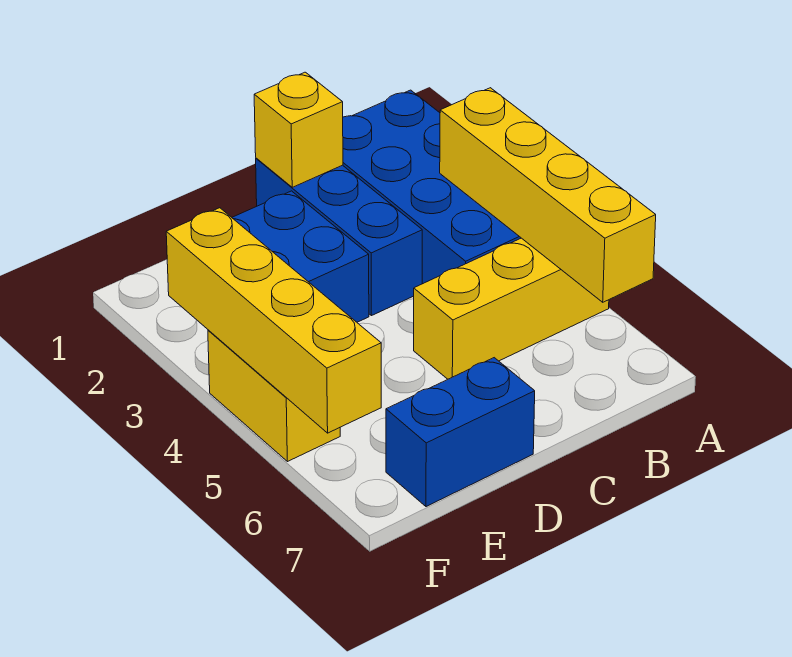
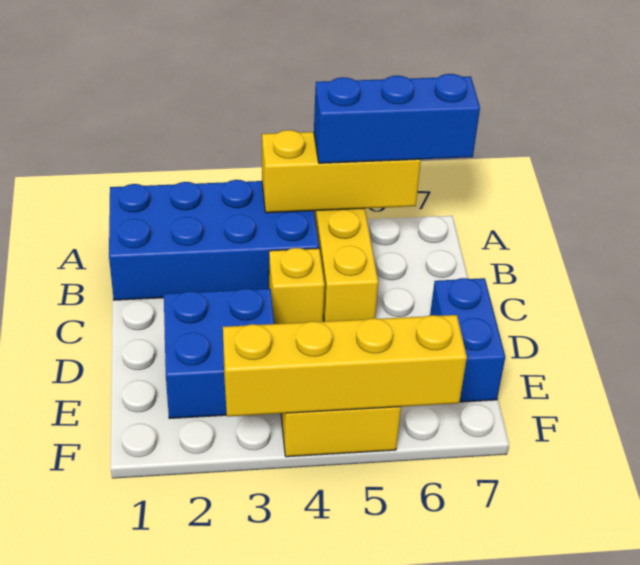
yellow brick A3:A6 level 2 -> yellow brick A4:A6 level 2
blue brick C1:C3 level 1 -> blue brick A5:A7 level 3
yellow brick C1 level 2 -> yellow brick C4 level 1

